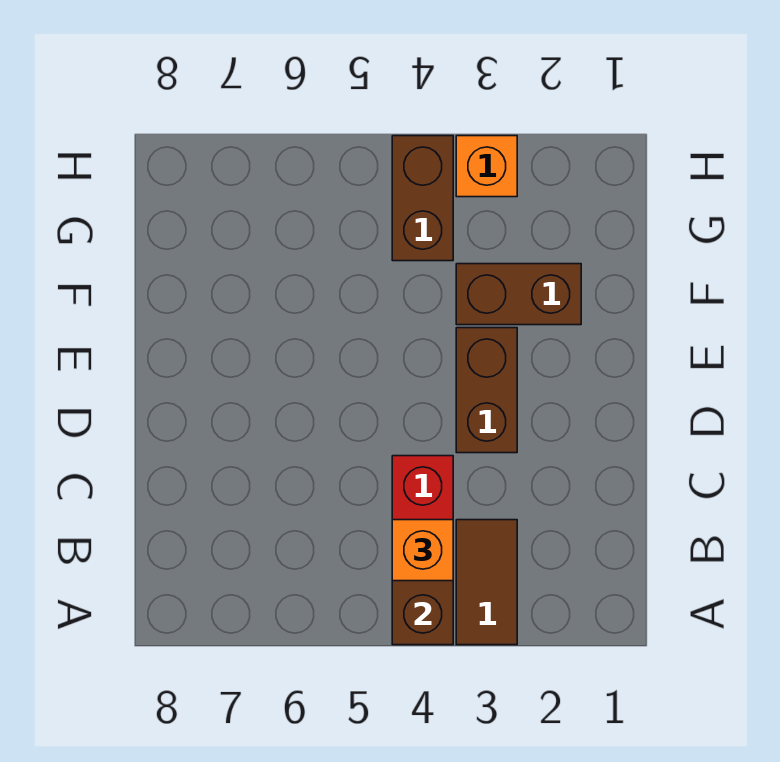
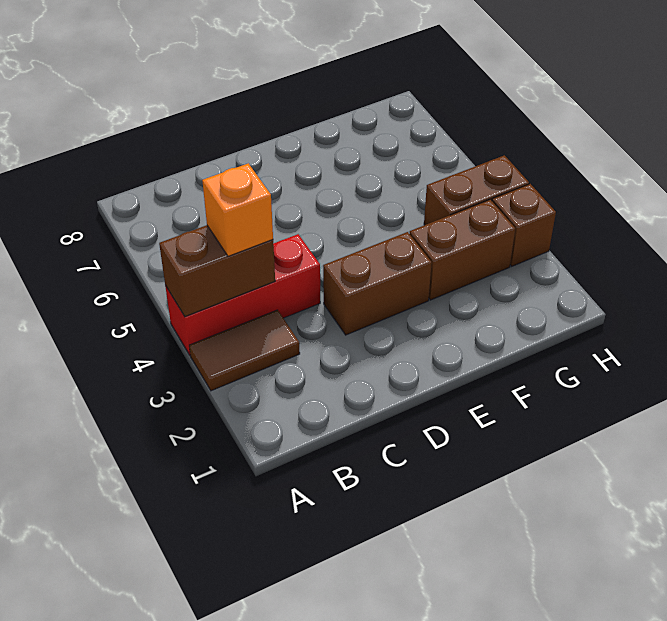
brown brick F2:F3 level 1 -> brown brick F3:G3 level 1
orange brick H3 level 1 -> brown brick H3 level 1

